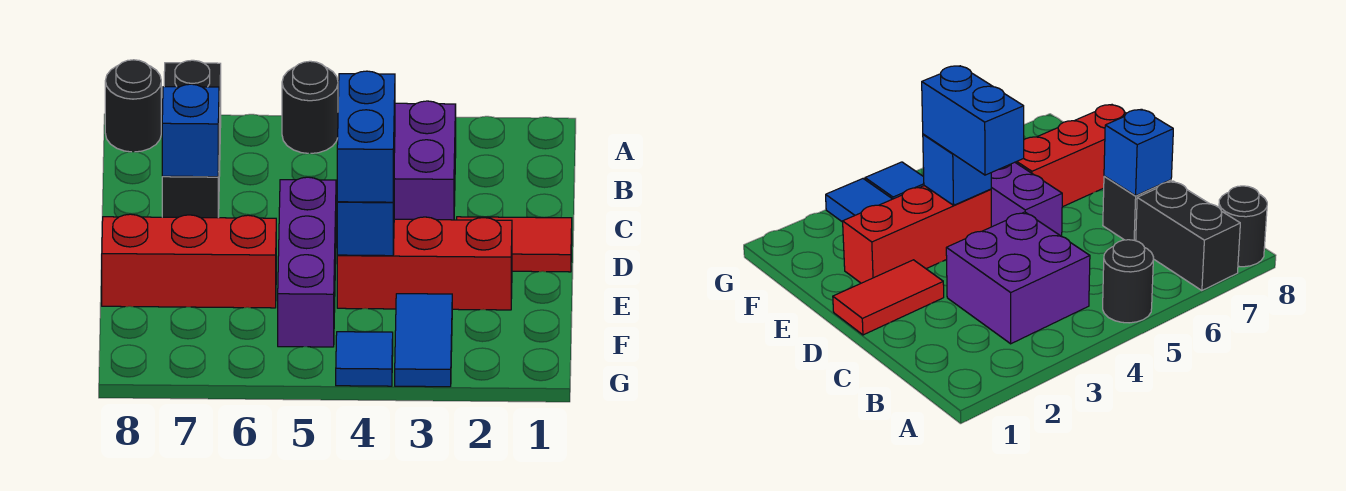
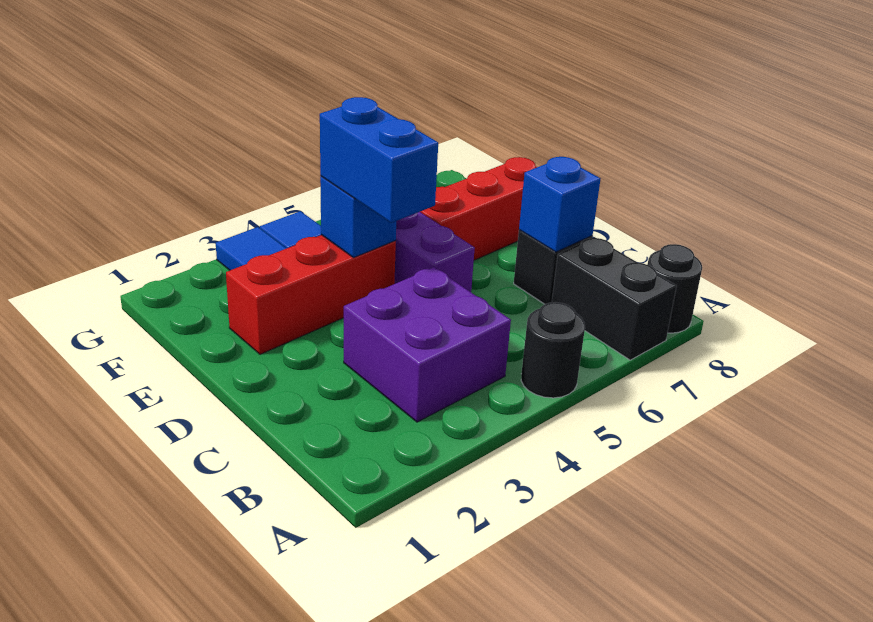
red tile D1:D2 level 1 -> none

